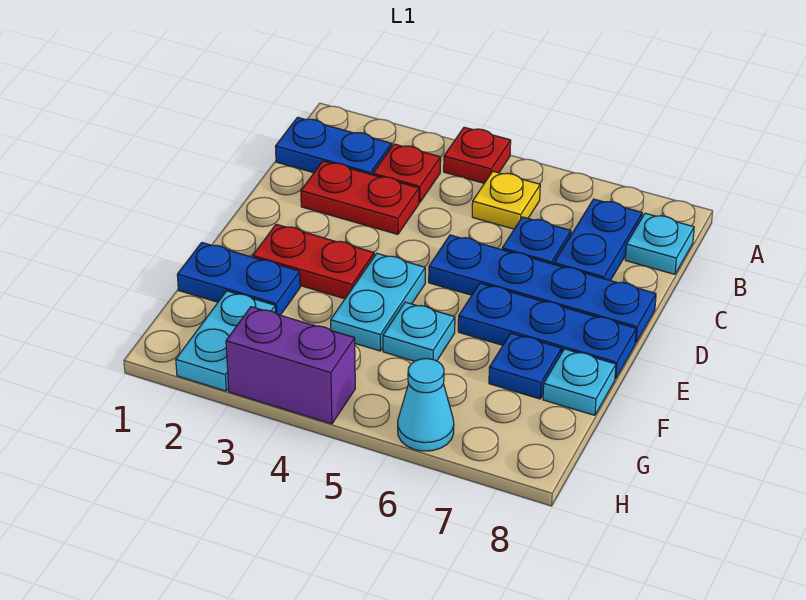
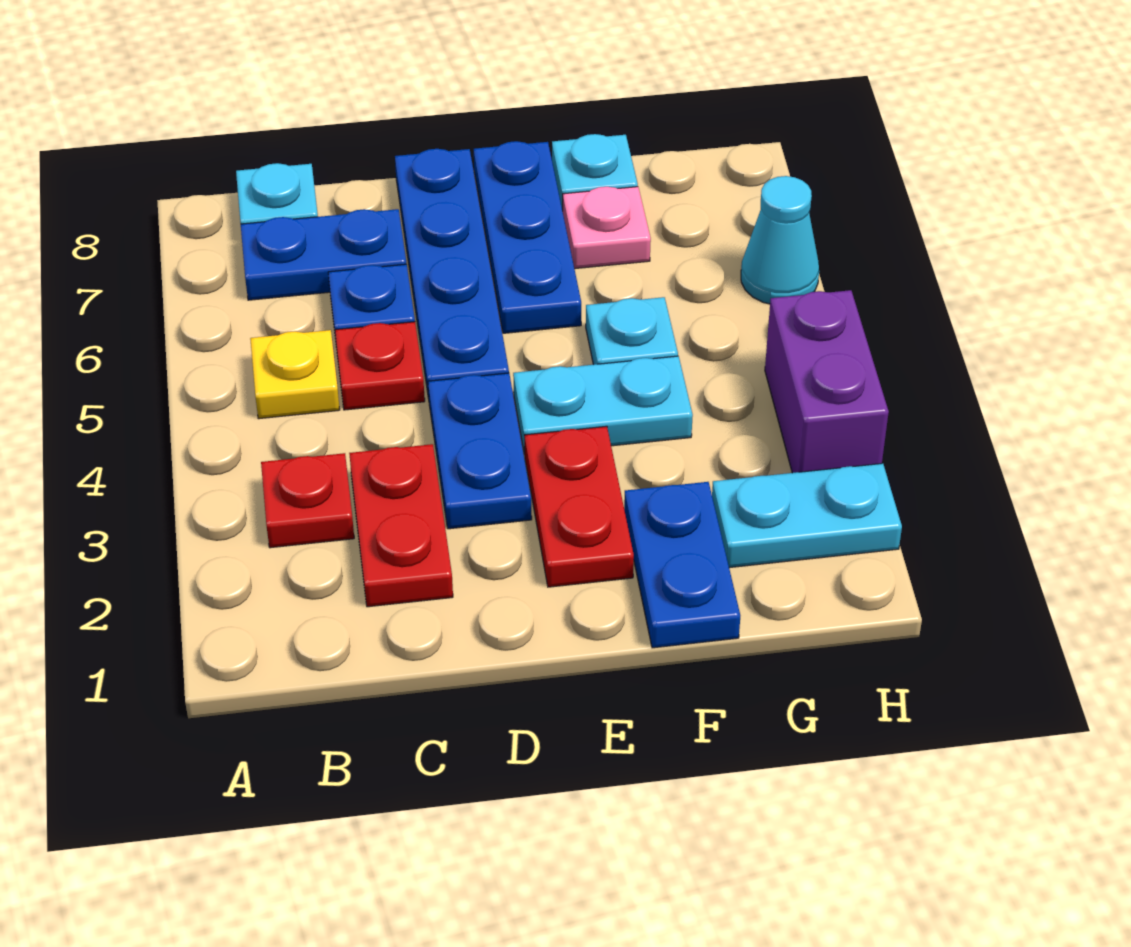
red plate A4 level 1 -> red plate C5 level 1
blue plate B1:B2 level 1 -> blue plate D3:D4 level 1
blue plate F7 level 1 -> pink plate F7 level 1

